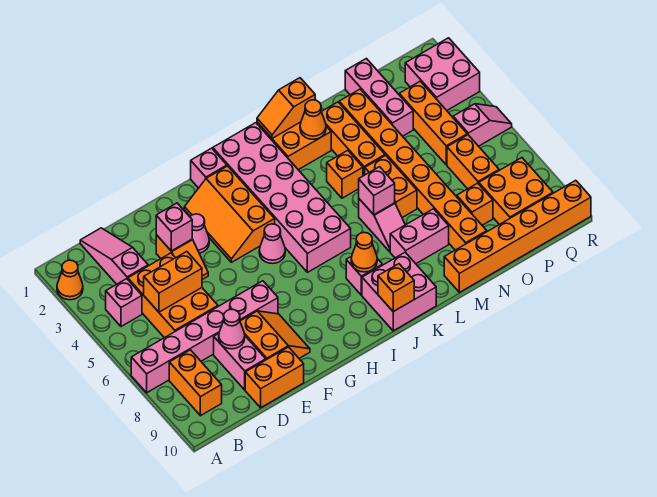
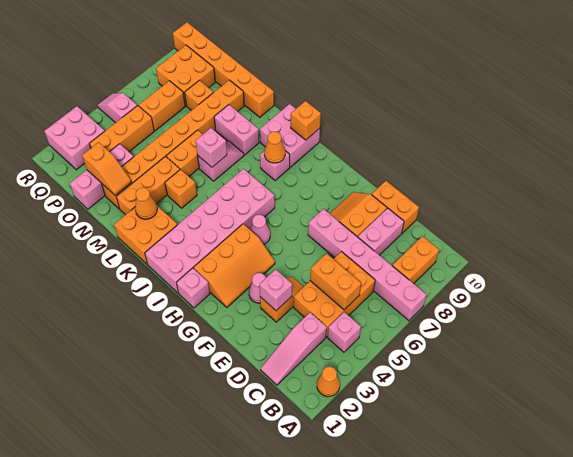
pink cone D8 level 2 -> none
orange slope K1:L1 level 2 top L -> orange slope N2:O2 level 2 top O

